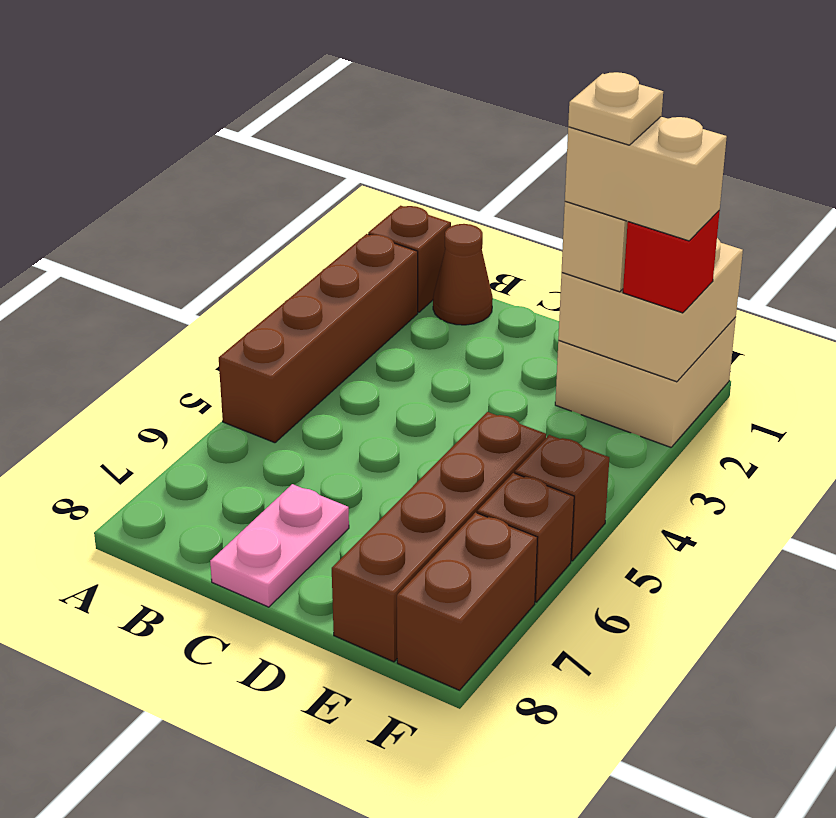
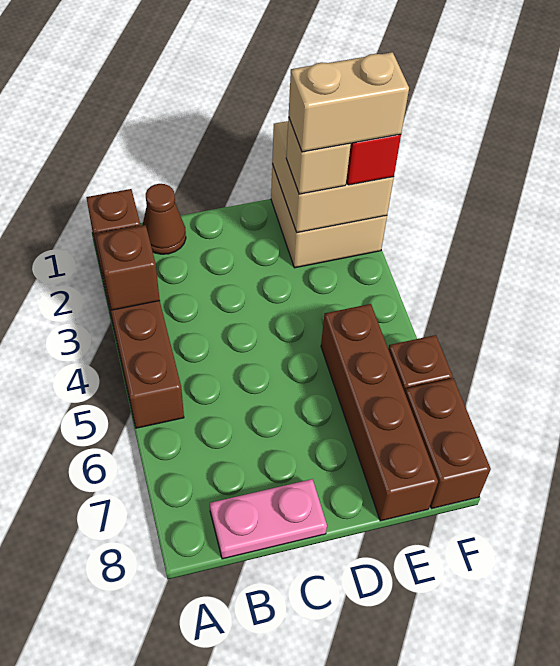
pink plate C7:C8 level 1 -> pink plate B8:C8 level 1
tan plate E2 level 5 -> none
brown brick F5 level 1 -> brown brick A3 level 2

